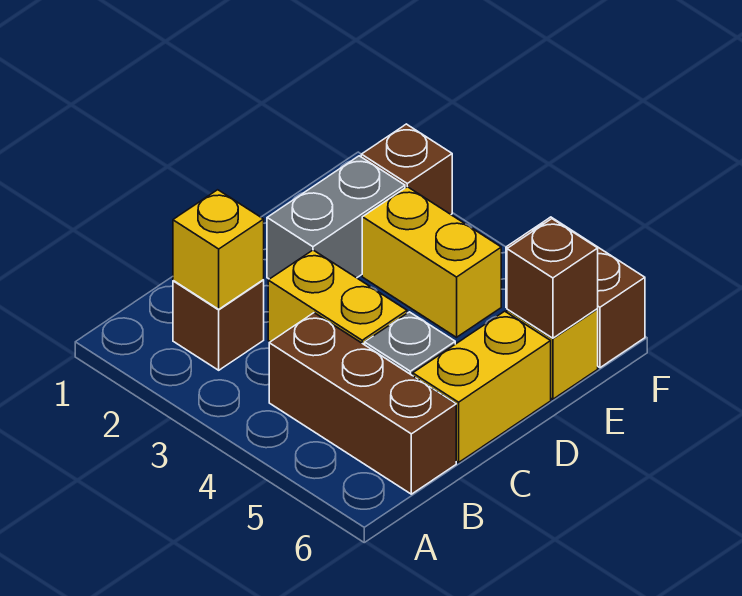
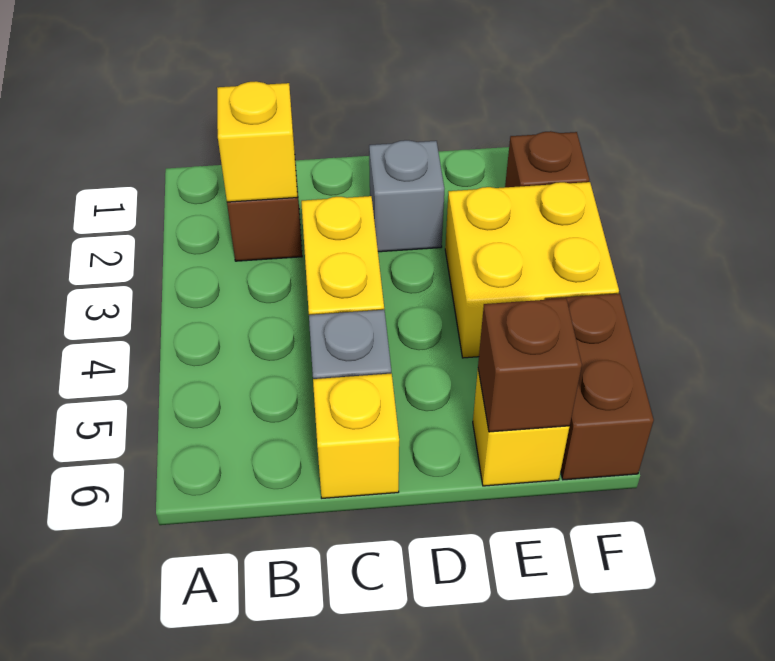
brown brick B4:B6 level 1 -> none
yellow brick C6:D6 level 1 -> yellow brick C6 level 1
grey brick D2:E2 level 1 -> grey brick D2 level 1
yellow brick E3:E4 level 1 -> yellow brick E3:F4 level 1

